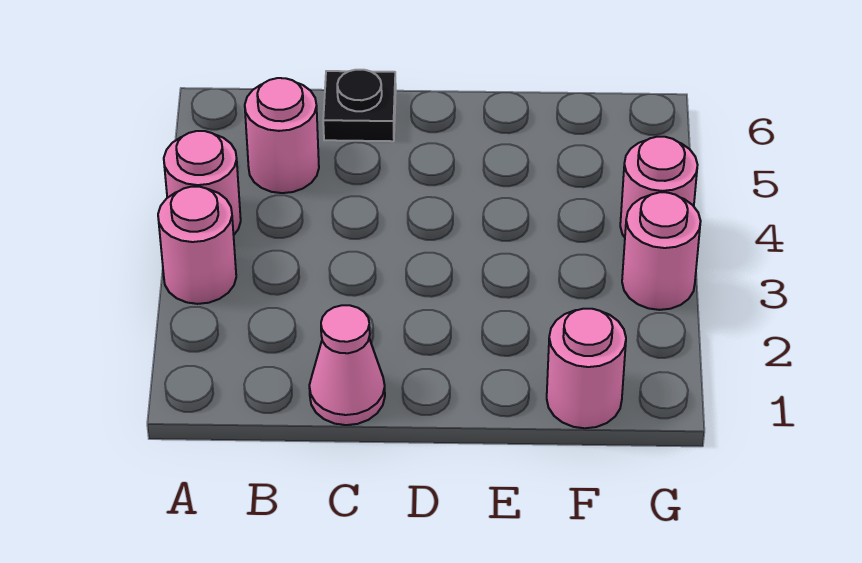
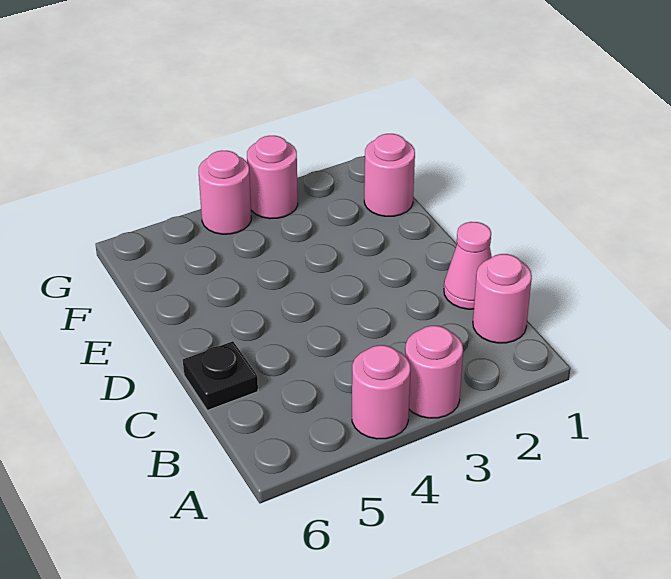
pink round brick B5 level 1 -> pink round brick B1 level 1

